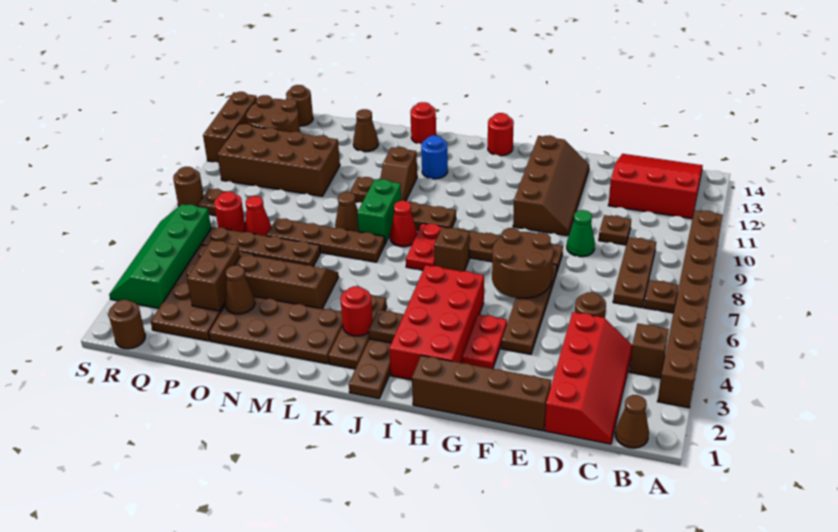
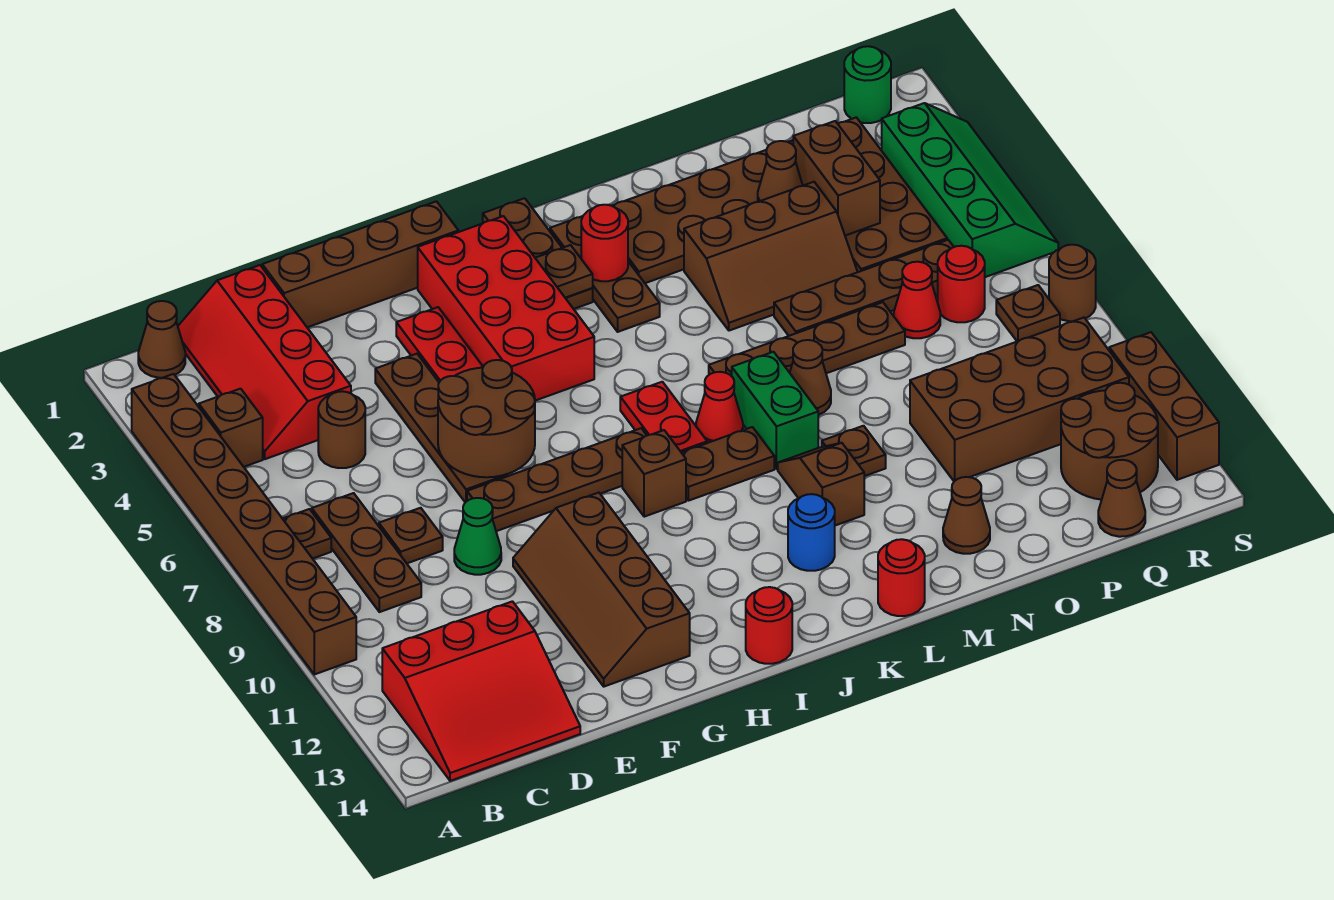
brown plate D10 level 1 -> brown plate D8 level 1
brown brick I7 level 1 -> brown brick I9 level 1
brown round brick Q14 level 1 -> brown cone Q14 level 1
brown round brick R1 level 1 -> green round brick R1 level 1

